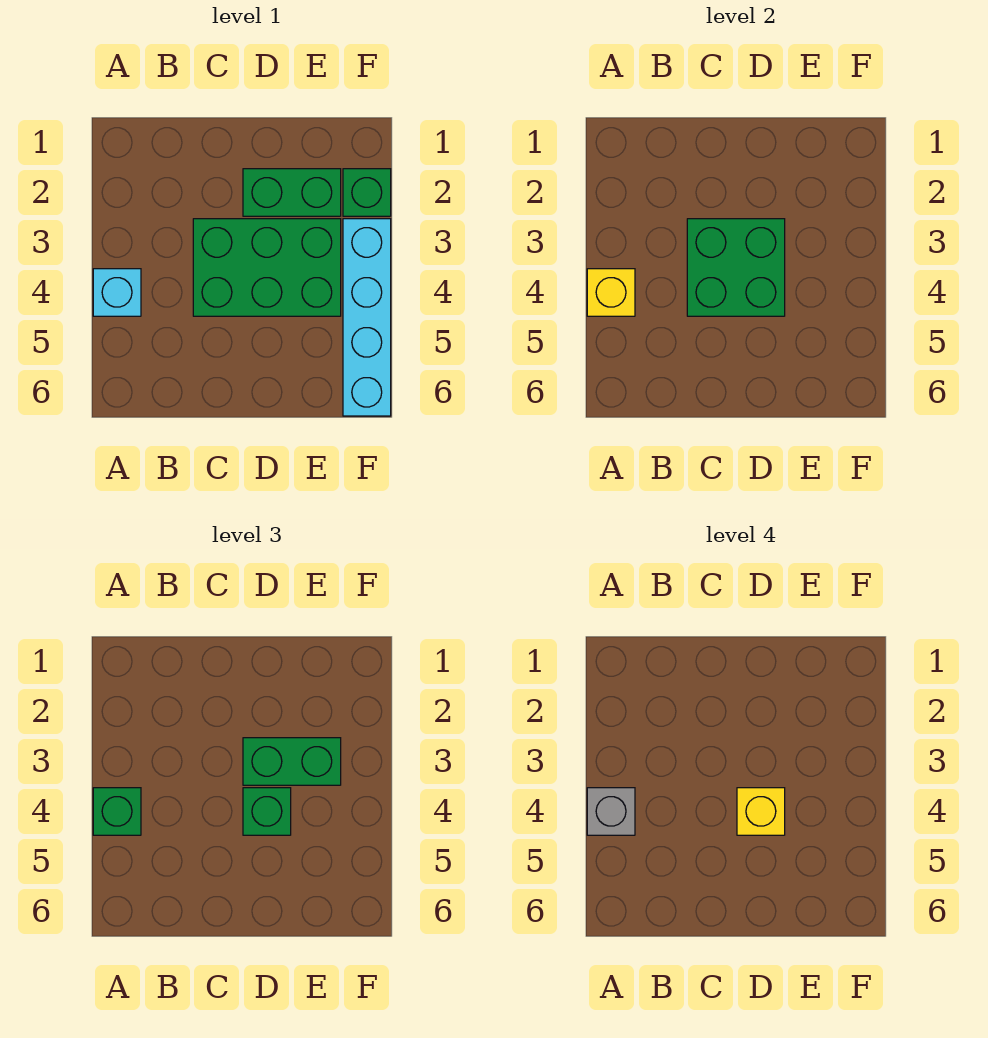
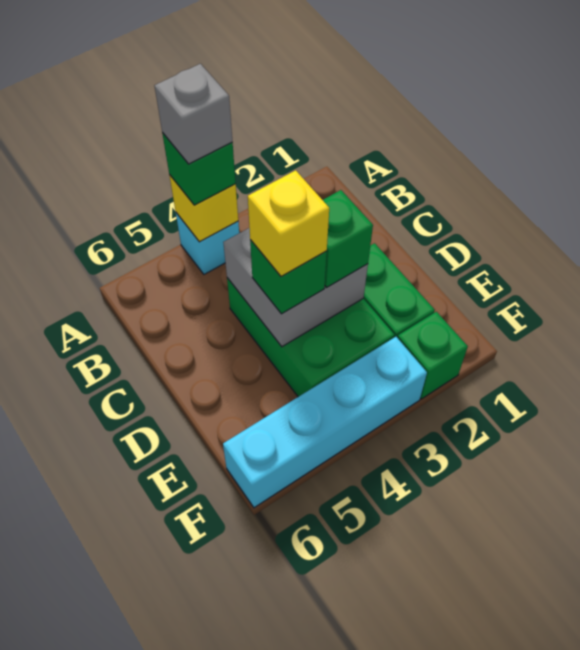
green brick C3:D4 level 2 -> grey brick C3:D4 level 2
green brick D3:E3 level 3 -> green brick D3 level 3

